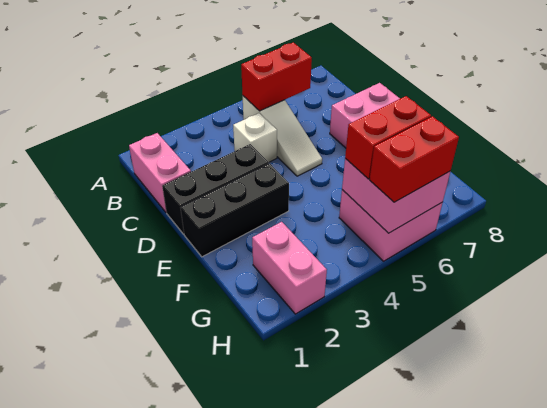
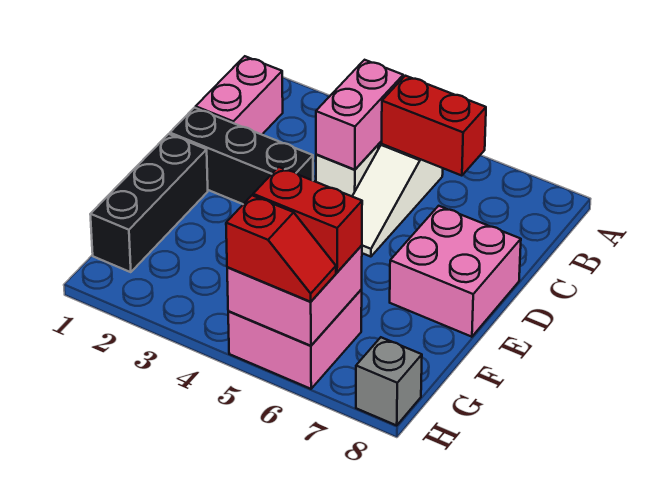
black brick E1:E3 level 1 -> black brick E1:G1 level 1
pink brick G2:H2 level 1 -> pink brick B4:C4 level 2
red brick H5:H6 level 3 -> red slope H5:H6 level 3 top 5
none -> grey brick H8 level 1

